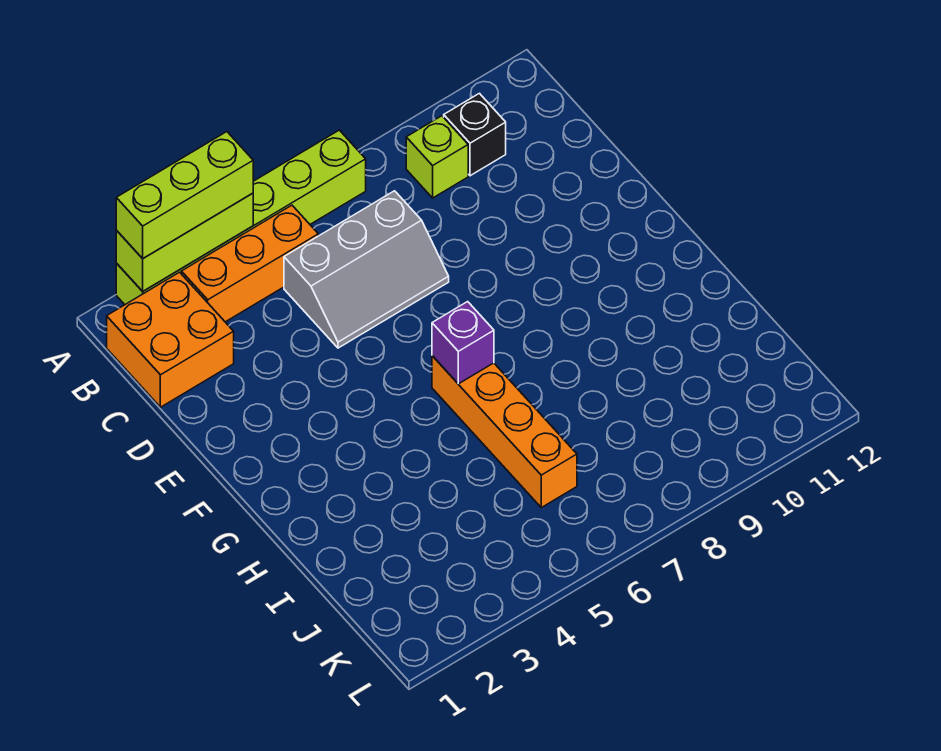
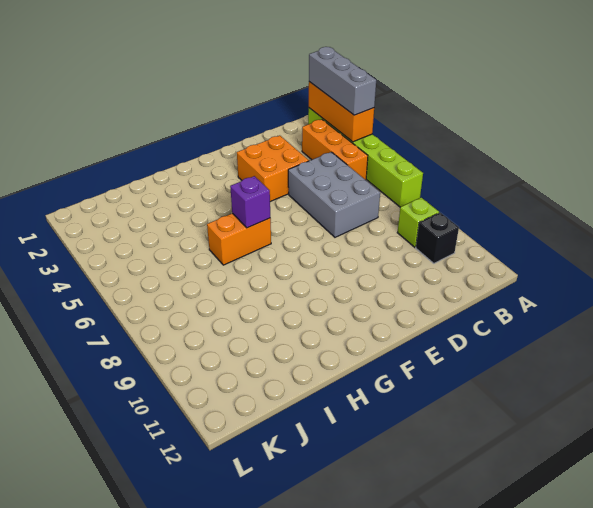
lime brick A2:A4 level 2 -> orange brick A2:A4 level 2
lime brick A2:A4 level 3 -> grey brick A2:A4 level 3
orange brick B1:C2 level 1 -> orange brick D3:E4 level 1
grey slope C5:D7 level 1 top C -> grey brick C5:D7 level 1
orange brick G6:J6 level 1 -> orange brick G6:H6 level 1

